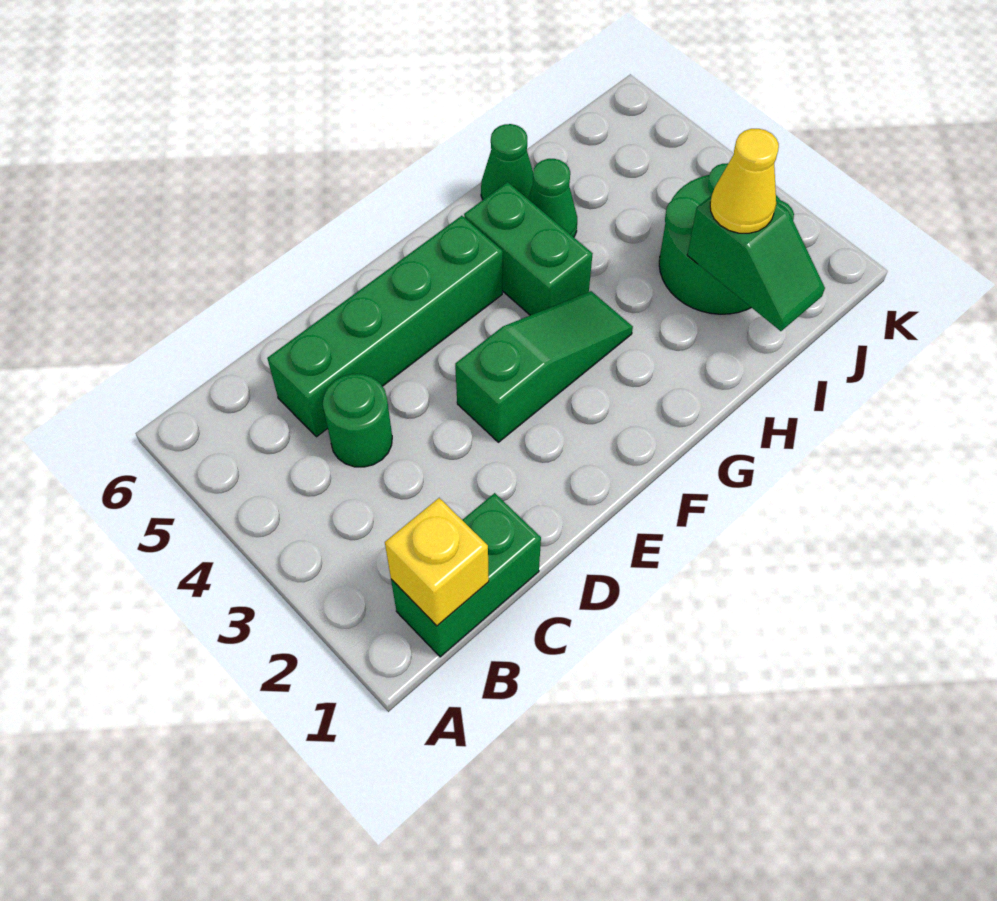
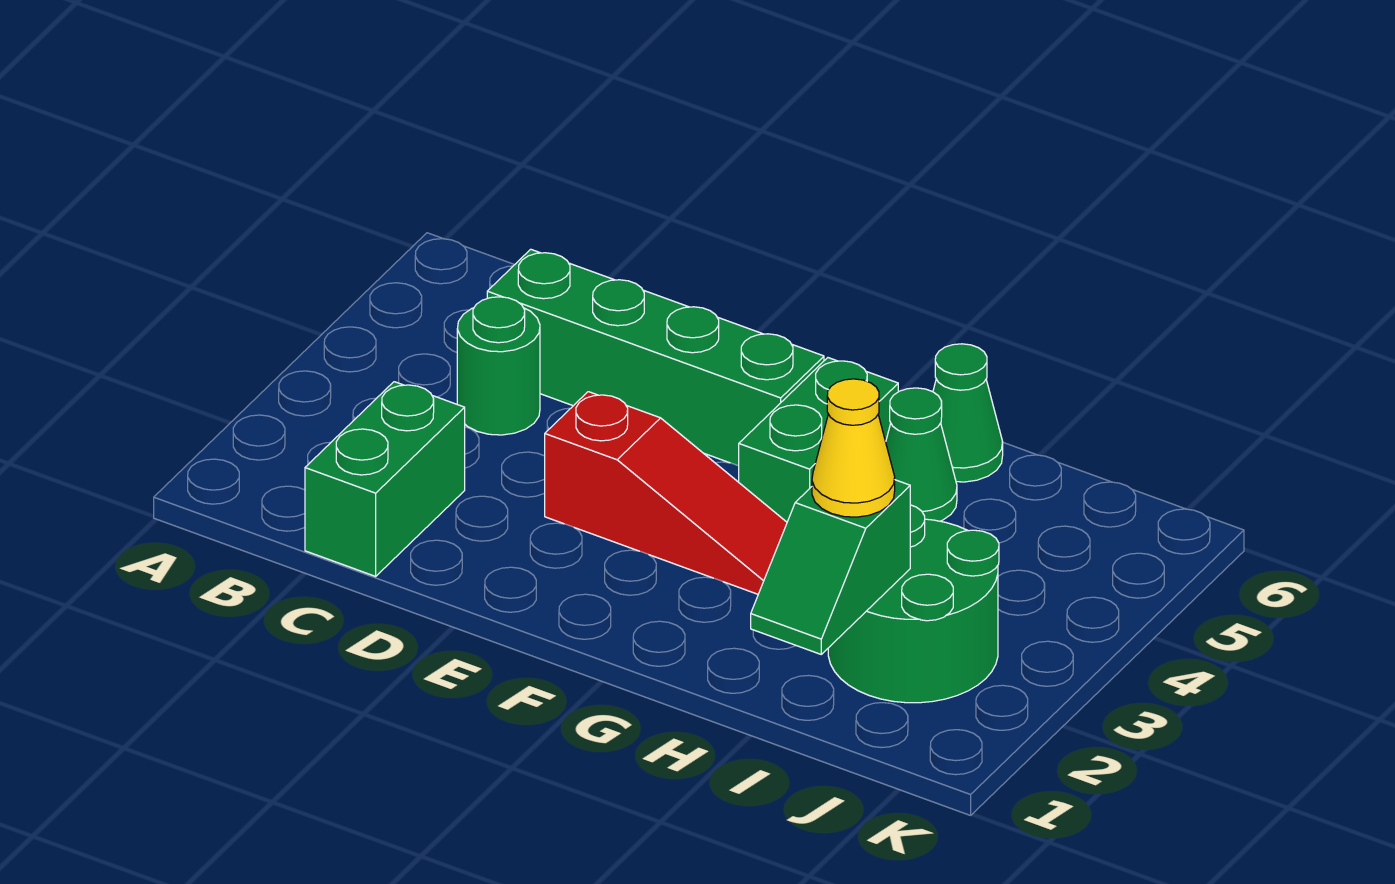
green brick B1:C1 level 1 -> green brick C1:C2 level 1
yellow brick B1 level 2 -> none
green slope E3:G3 level 1 top E -> red slope E3:G3 level 1 top E

